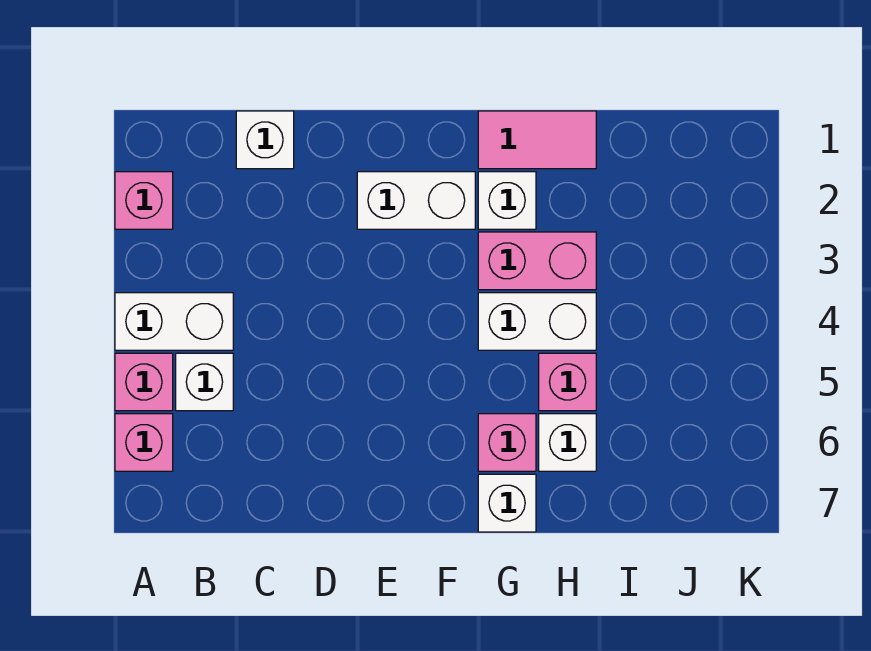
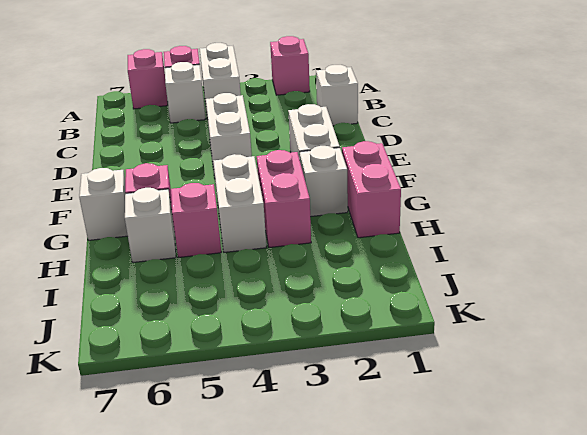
none -> white brick D4:E4 level 1
pink tile G1:H1 level 1 -> pink brick G1:H1 level 1

